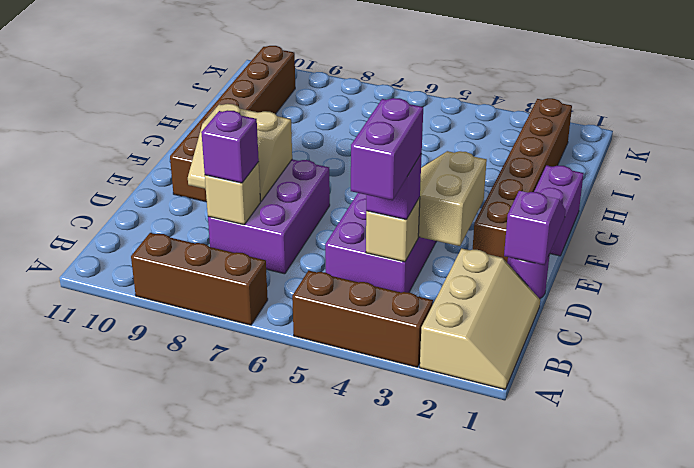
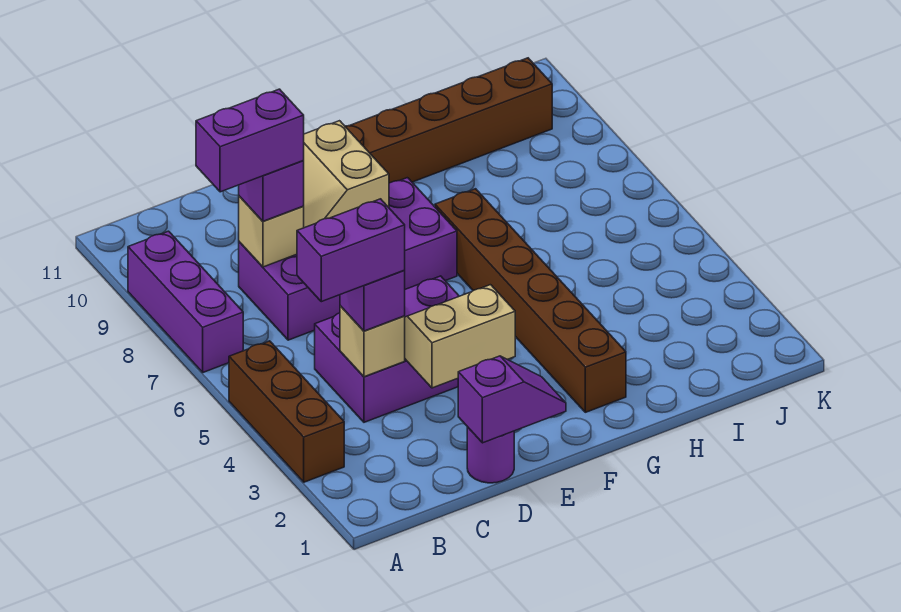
tan slope A1:C2 level 1 top 2 -> none
brown brick A7:A9 level 1 -> purple brick A7:A9 level 1
purple brick C7:E8 level 1 -> purple brick C7:F8 level 1
brown brick E2:J2 level 1 -> brown brick G2:G7 level 1
purple brick F1:G1 level 1 -> purple brick B8:C8 level 4

